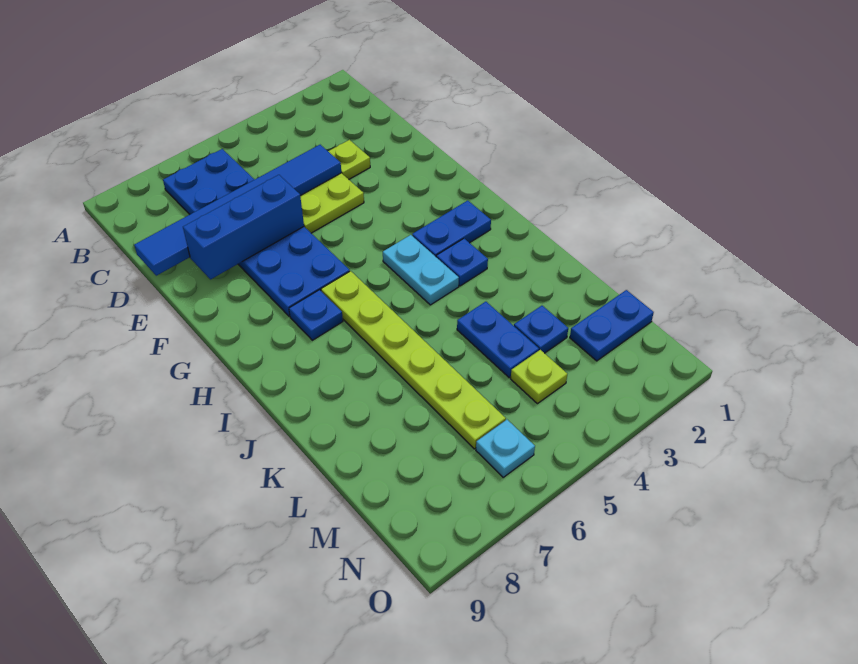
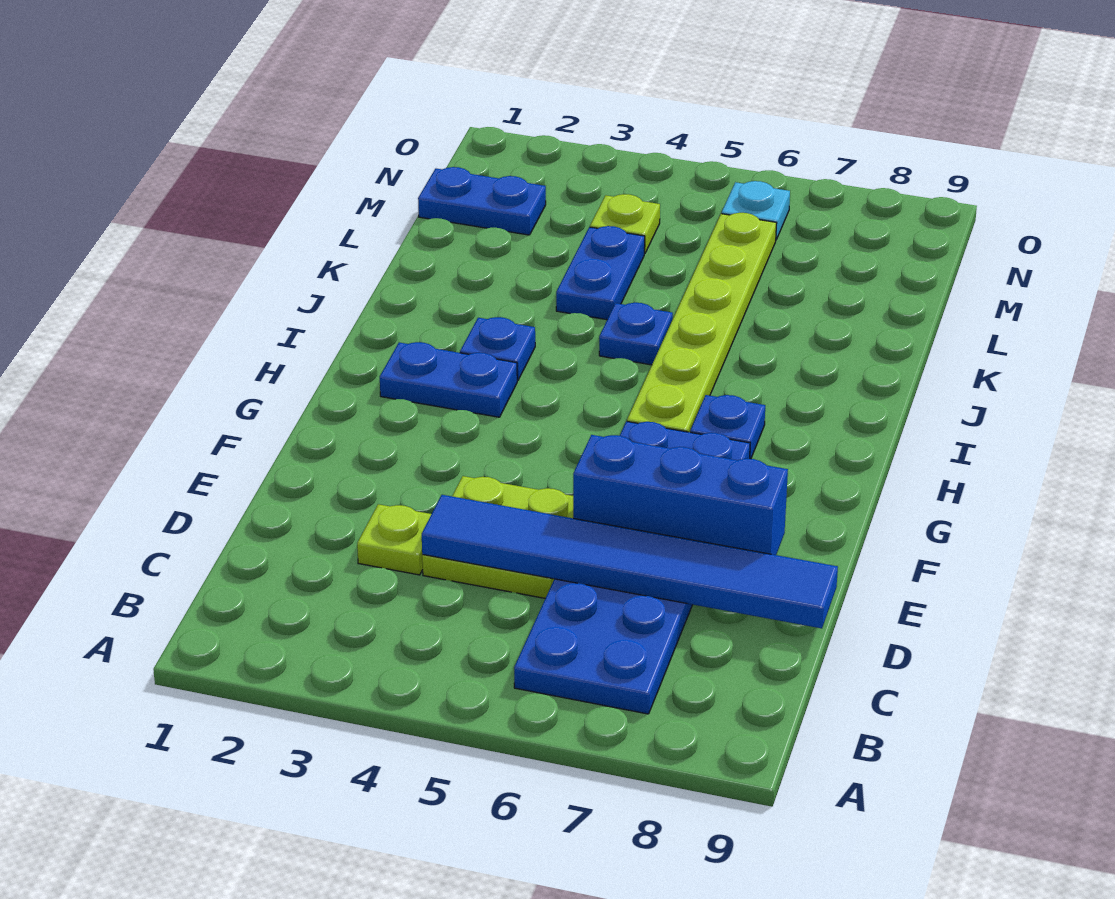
cyan plate H4:I4 level 1 -> none
blue plate L3 level 1 -> blue plate J5 level 1

